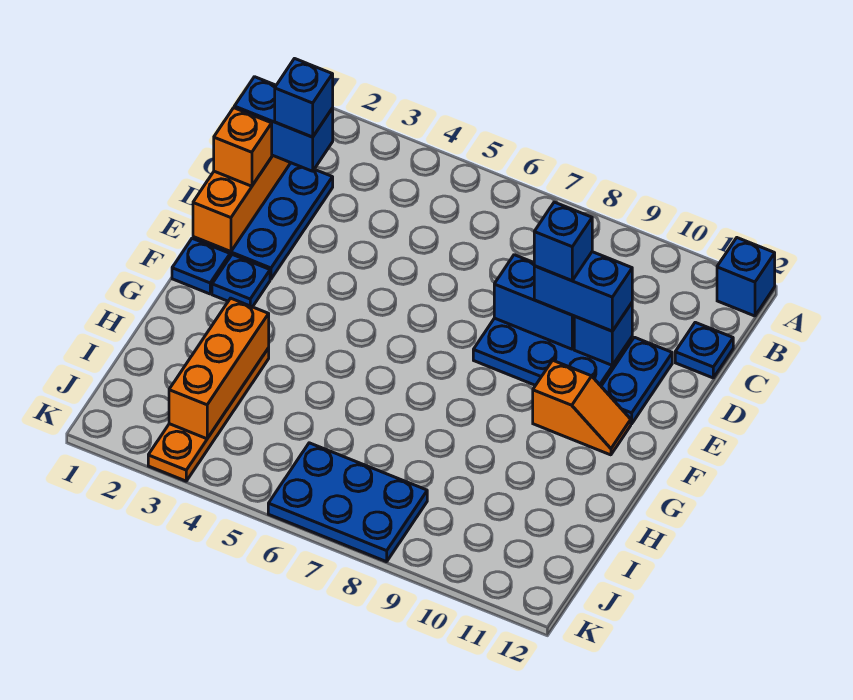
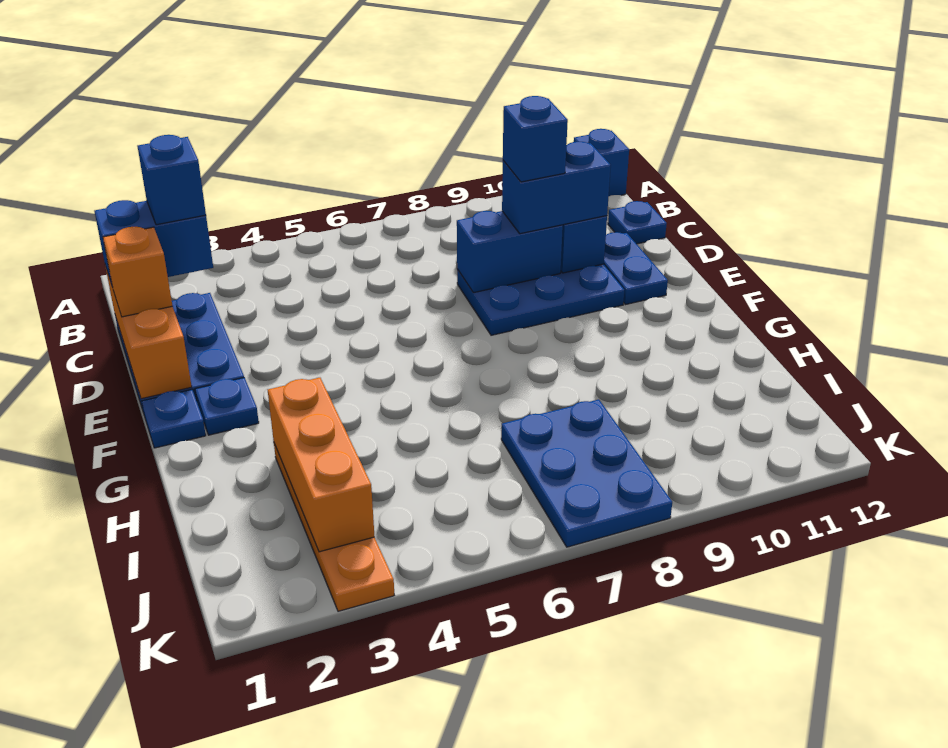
orange slope F10:F11 level 1 top 10 -> none
blue plate J6:K8 level 1 -> blue plate I7:K8 level 1

